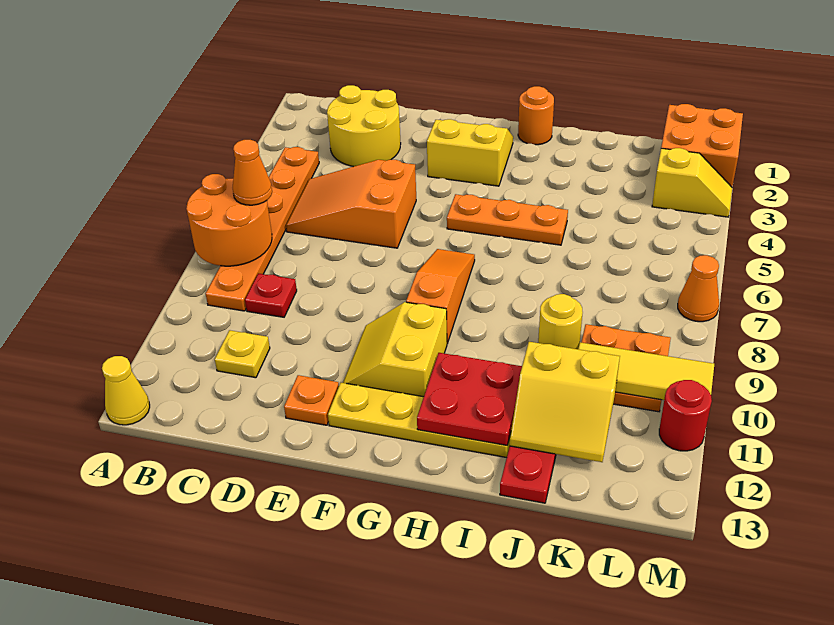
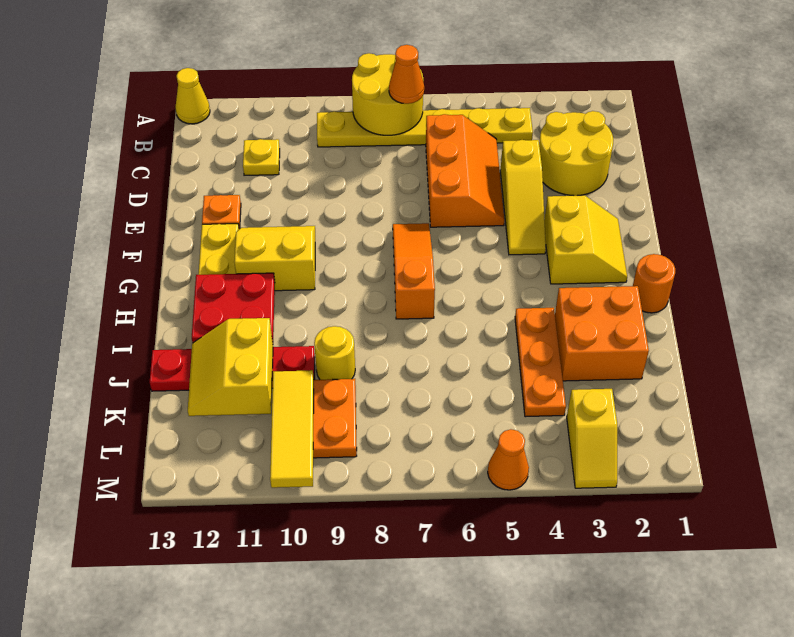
orange round brick A7:B8 level 2 -> yellow round brick A7:B8 level 2
orange plate B4:B9 level 1 -> yellow plate B4:B9 level 1
orange slope C5:E6 level 1 top E -> orange slope C5:E6 level 1 top 6
red plate C9 level 1 -> none
none -> yellow slope D4:F4 level 1 top D
orange plate G5:I5 level 1 -> orange plate I4:K4 level 1
orange slope G7:G9 level 1 top 9 -> orange slope F7:H7 level 1 top H
orange brick L1:M2 level 1 -> orange brick I2:J3 level 1
orange cone M7 level 1 -> orange cone M5 level 1
red round brick M11 level 1 -> none

